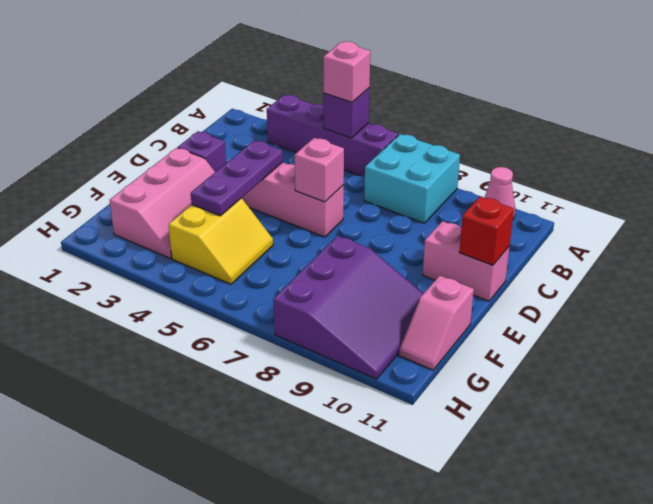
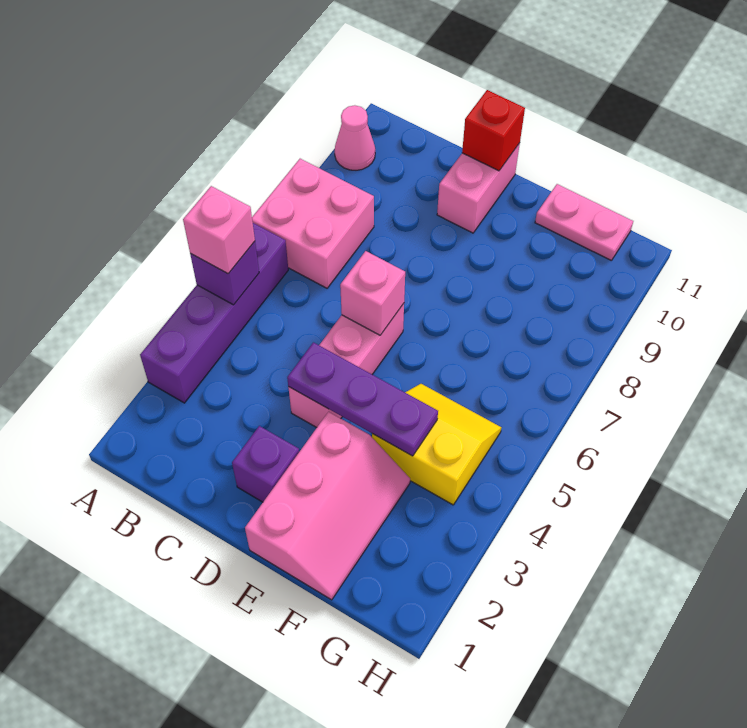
cyan brick A7:B8 level 1 -> pink brick A7:B8 level 1
pink slope E2:G3 level 1 top 2 -> pink slope E1:F3 level 1 top E
purple slope F8:H10 level 1 top 8 -> none
pink slope F11:G11 level 1 top F -> pink plate F11:G11 level 1

